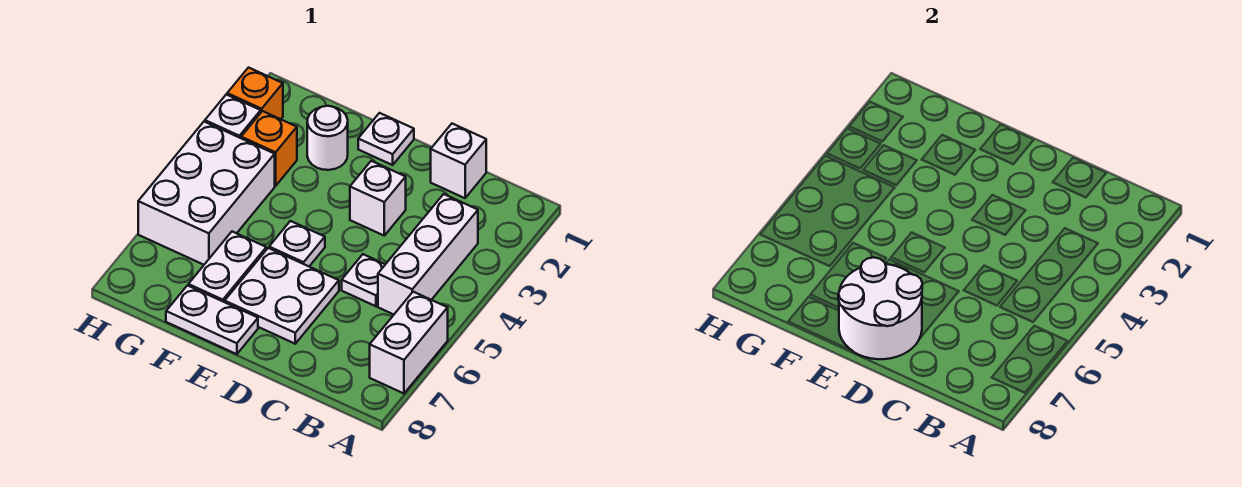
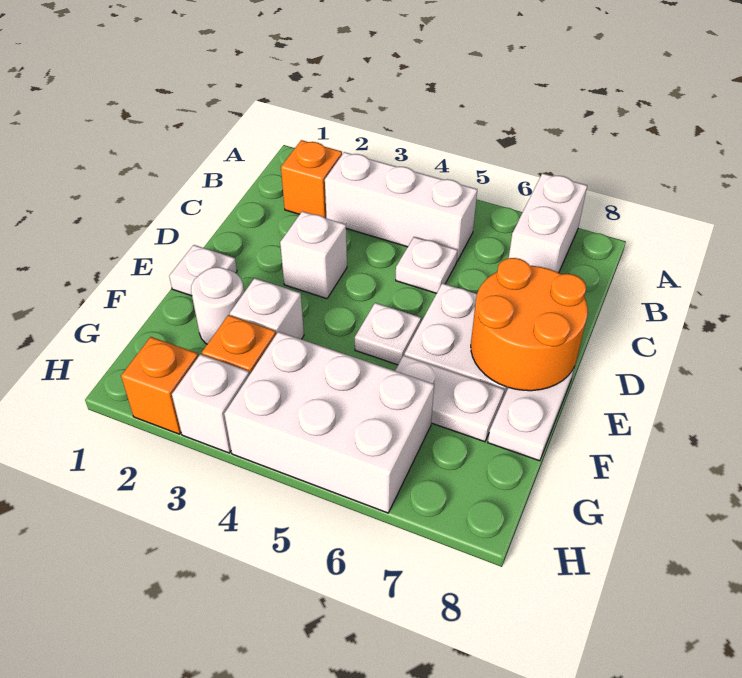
white brick A6:A7 level 1 -> white brick A7:B7 level 1
none -> orange brick B2 level 1
white brick C1 level 1 -> white brick F3 level 1
white round brick D7:E8 level 2 -> orange round brick D7:E8 level 2

